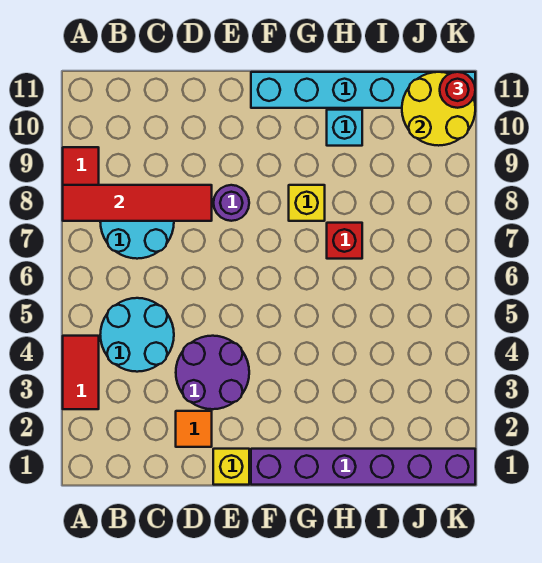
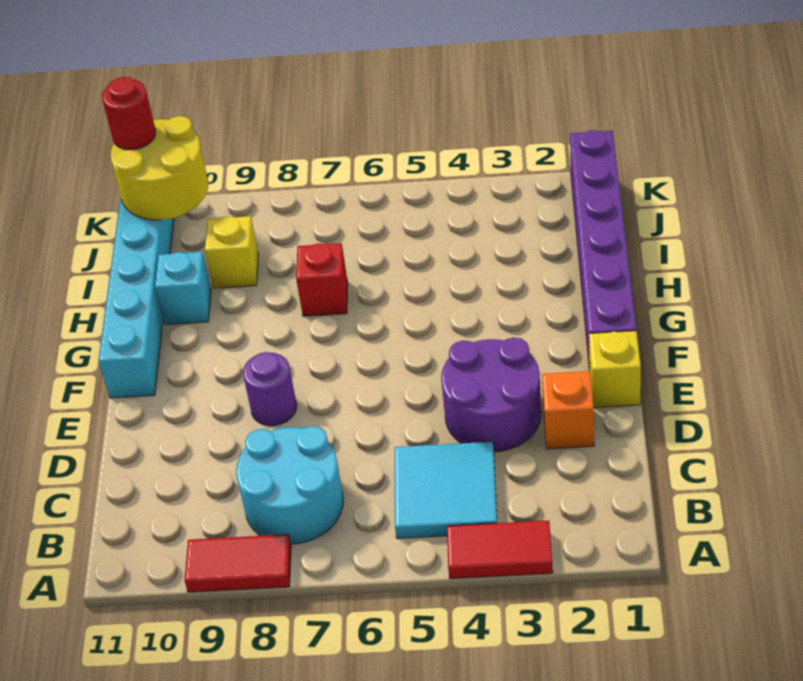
red tile A8:D8 level 2 -> none
cyan round brick B4:C5 level 1 -> cyan tile B4:C5 level 1
orange tile D2 level 1 -> orange brick D2 level 1
yellow brick G8 level 1 -> yellow brick I9 level 1

